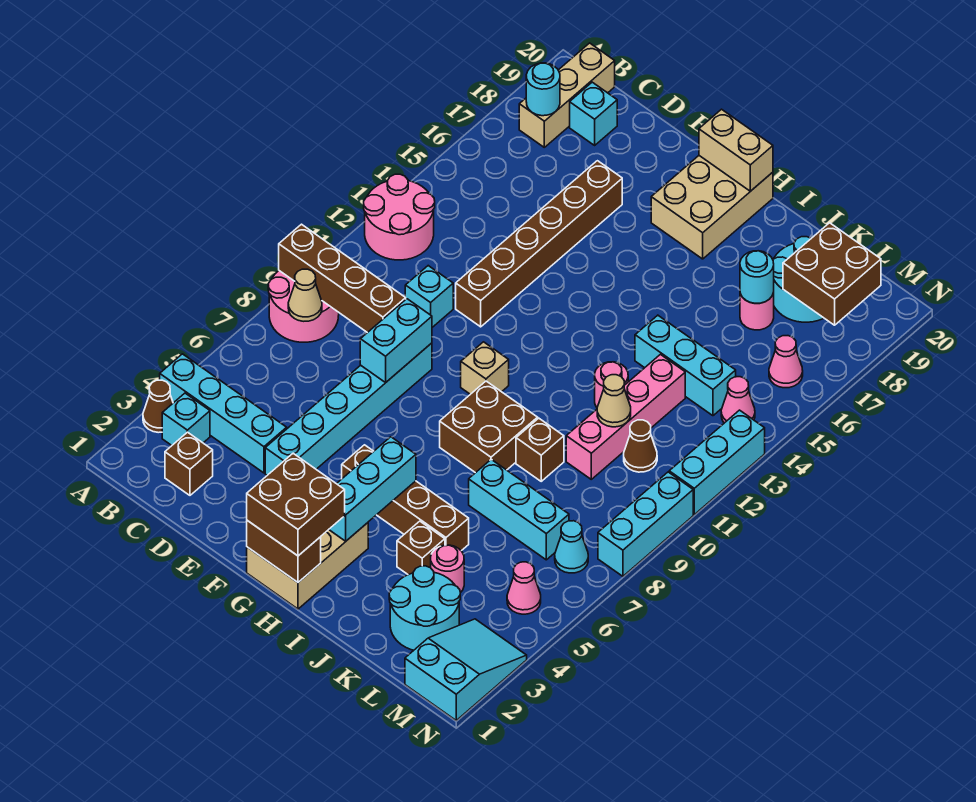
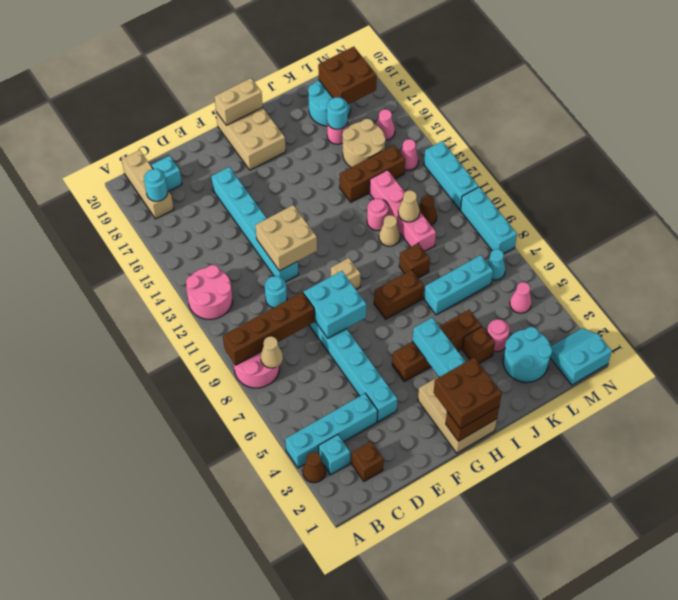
cyan brick D11 level 1 -> cyan round brick D11 level 1
cyan brick E8:E9 level 2 -> cyan brick E8:F9 level 2
brown brick E12:E17 level 1 -> cyan brick E12:E17 level 1
none -> tan brick E12:F13 level 2
brown brick H8:I9 level 1 -> brown brick H8:I8 level 1
none -> tan cone J11 level 1
cyan brick J14:L14 level 1 -> brown brick J14:L14 level 1
none -> tan round brick K15:L16 level 1
cyan slope M1:N3 level 1 top 1 -> cyan slope M1:N2 level 1 top 1

